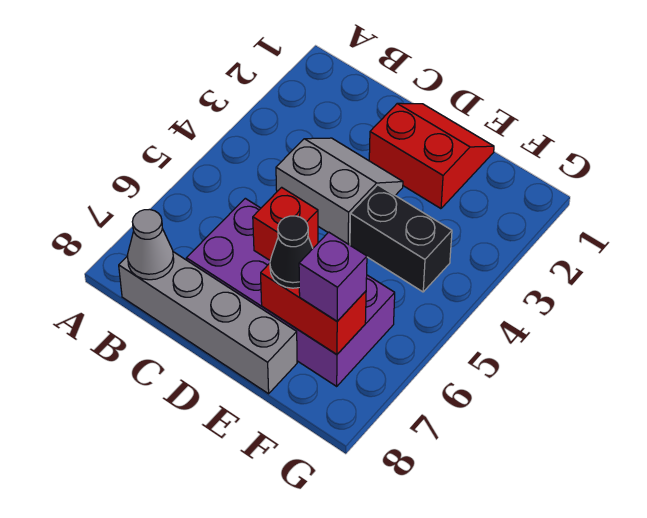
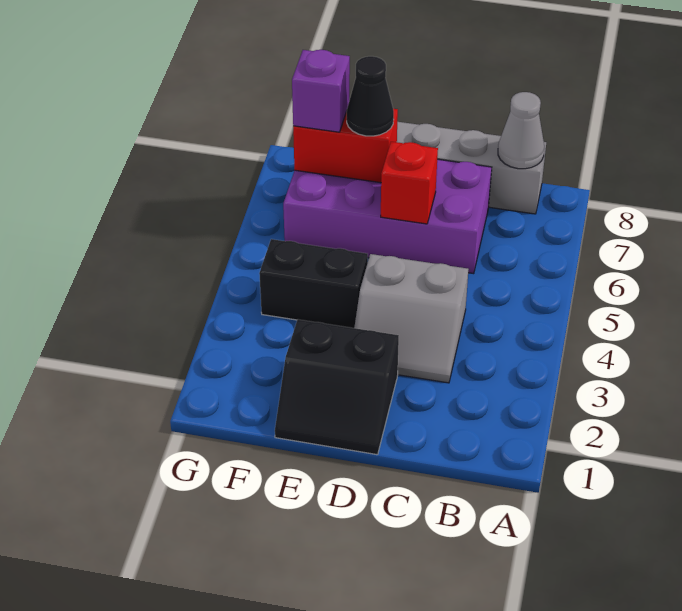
red slope D1:E2 level 1 top 2 -> black slope D1:E2 level 1 top 2

